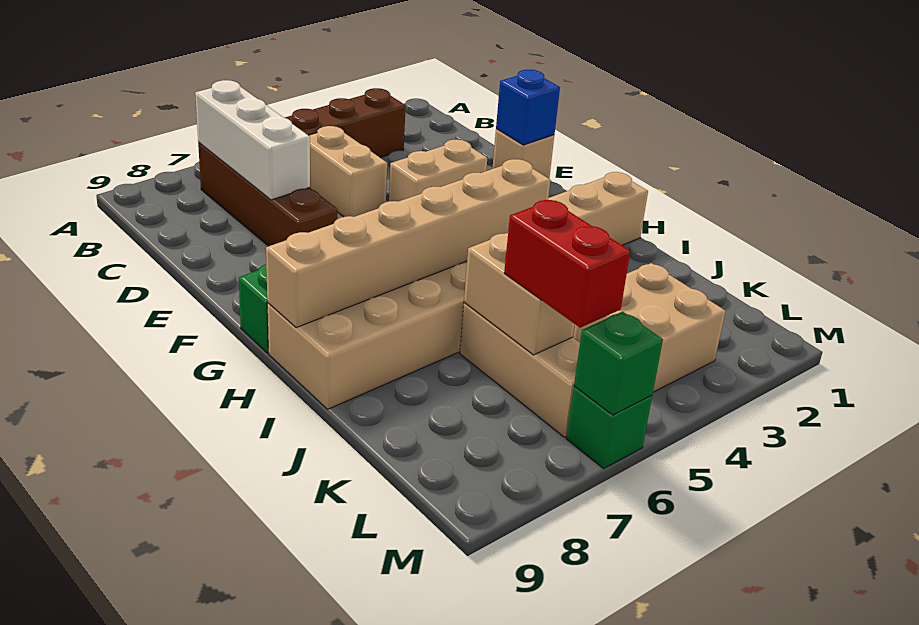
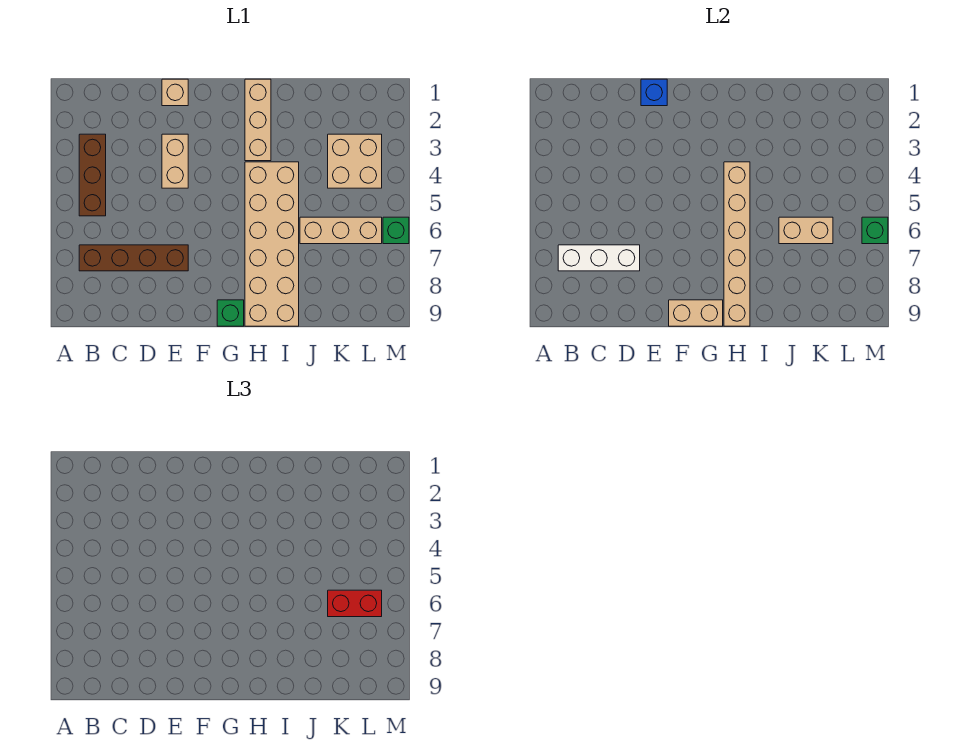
tan brick C5:D5 level 1 -> tan brick F9:G9 level 2

